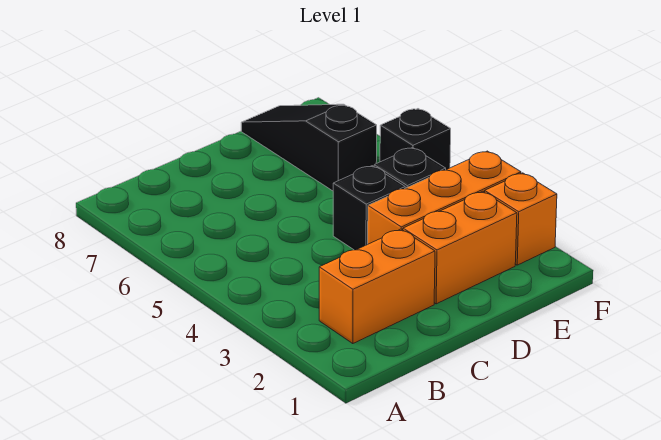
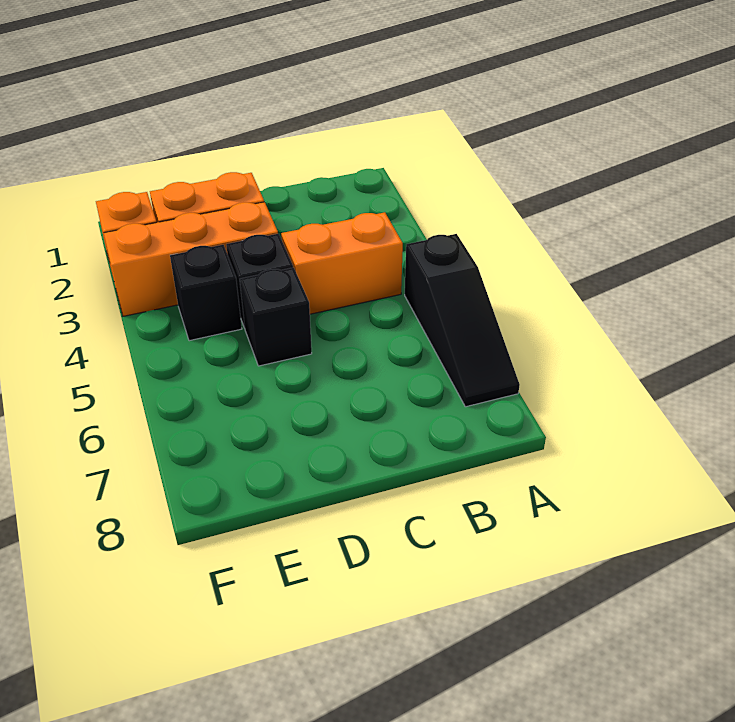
orange brick B2:C2 level 1 -> orange brick B4:C4 level 1
black slope E6:E8 level 1 top 6 -> black slope A5:A7 level 1 top 5
black brick F5 level 1 -> black brick D5 level 1

